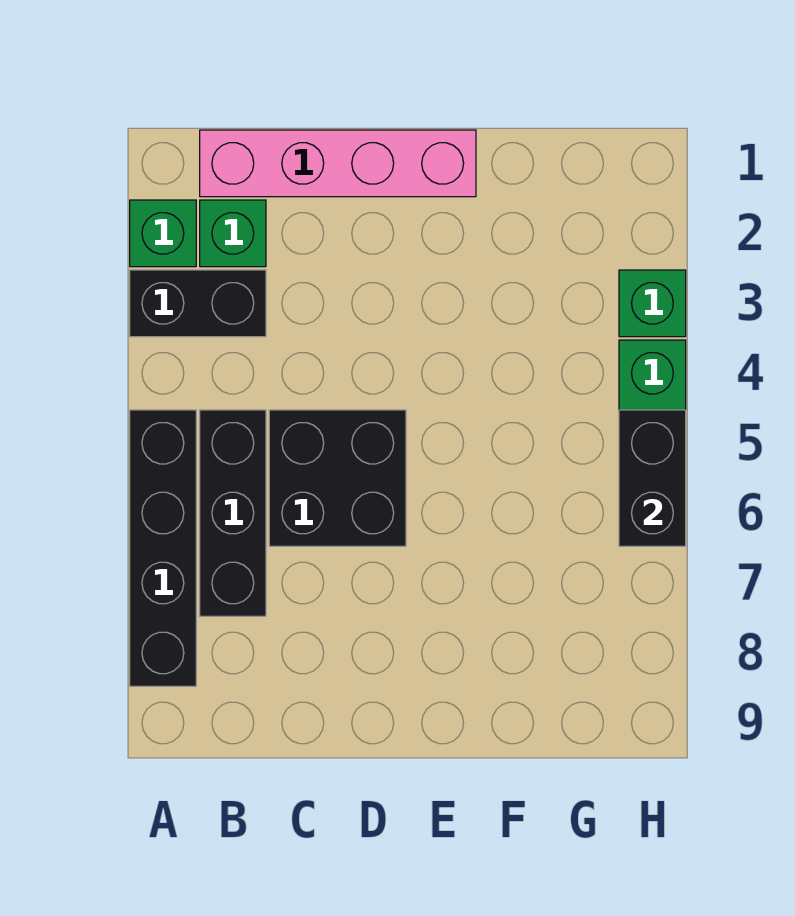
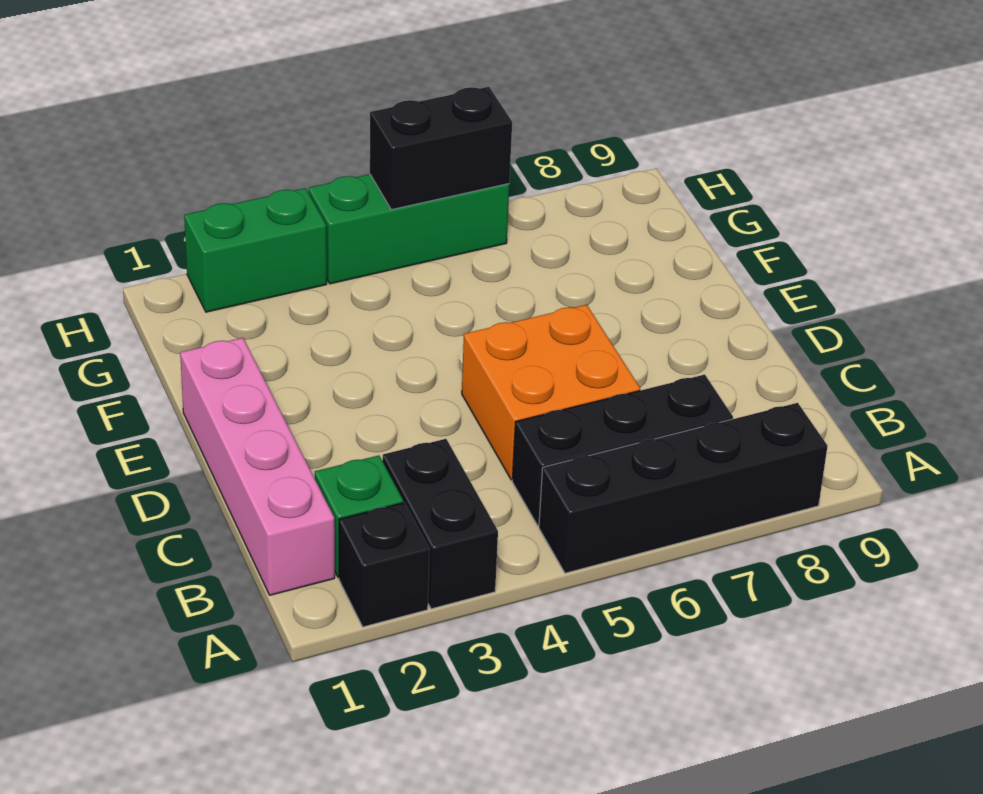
green brick A2 level 1 -> black brick A2 level 1
black brick C5:D6 level 1 -> orange brick C5:D6 level 1
green brick H3 level 1 -> green brick H2:H3 level 1

